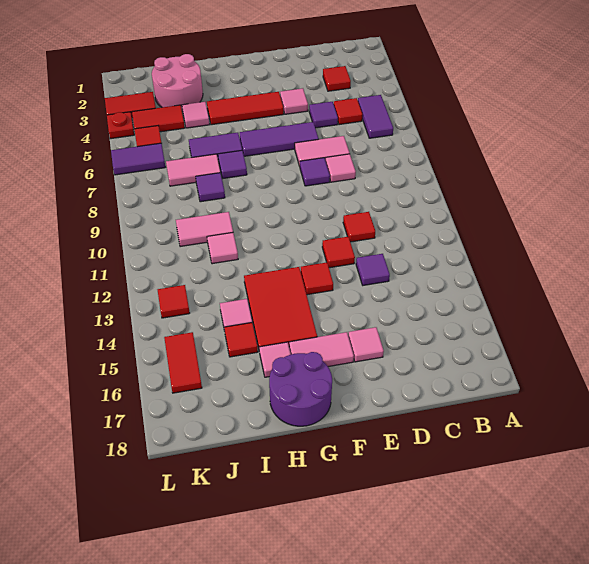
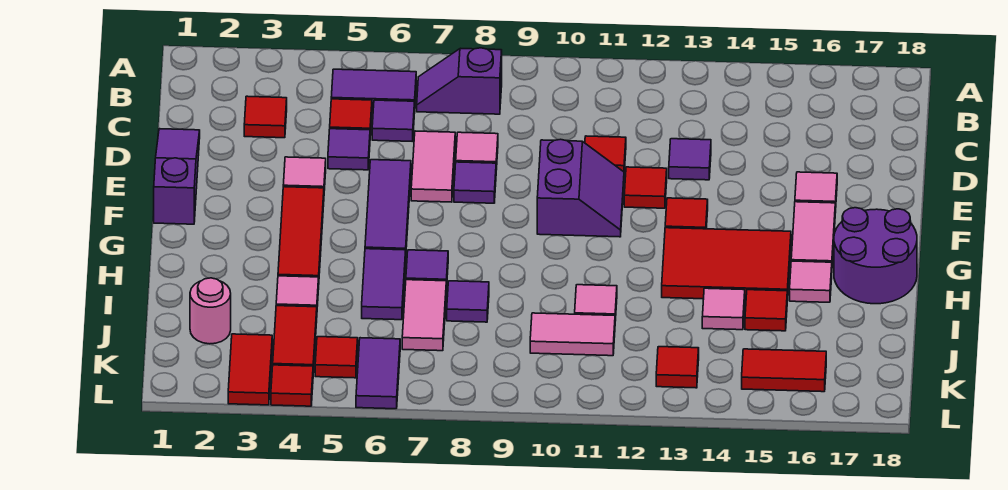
none -> purple slope B7:B8 level 1 top 8
none -> purple tile C6 level 1
none -> purple slope D1:F1 level 1 top F
none -> purple slope E10:F11 level 1 top 10
pink round brick I2:J3 level 1 -> pink round brick J2 level 1
pink tile I10:J10 level 1 -> pink tile J10:J11 level 1
red plate L4 level 1 -> red tile L4 level 1

